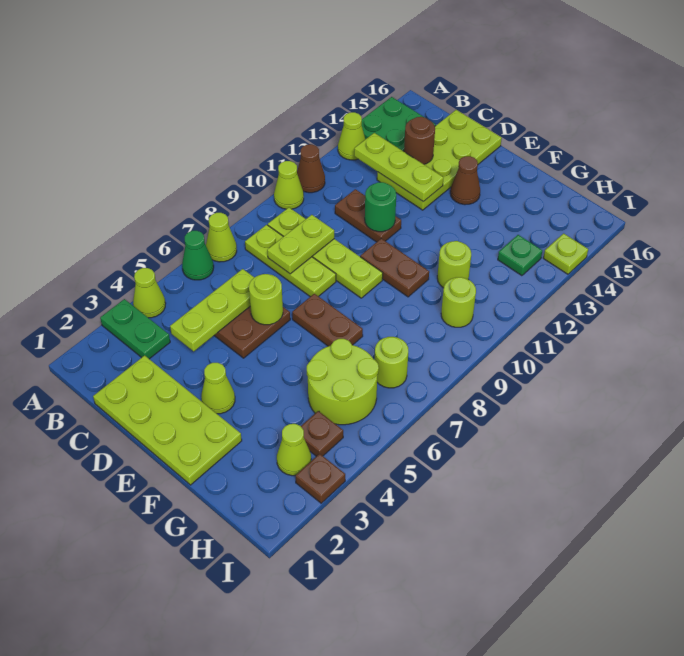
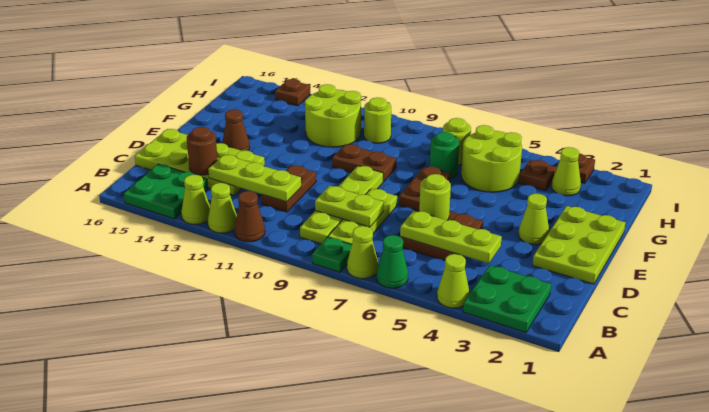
green plate A3:B3 level 1 -> green plate A2:B3 level 1
lime cone A10 level 1 -> lime cone A12 level 1
lime plate B13:D13 level 2 -> lime plate C11:C13 level 2
lime plate C1:F2 level 1 -> lime plate D1:F2 level 1
green round brick D11 level 2 -> green round brick G7 level 1
brown plate E10:F10 level 1 -> brown plate F9:F10 level 1
lime round brick G11 level 1 -> lime round brick G11:H12 level 1
green plate H13 level 1 -> green plate A8 level 1
lime plate I14 level 1 -> brown plate I14 level 1

